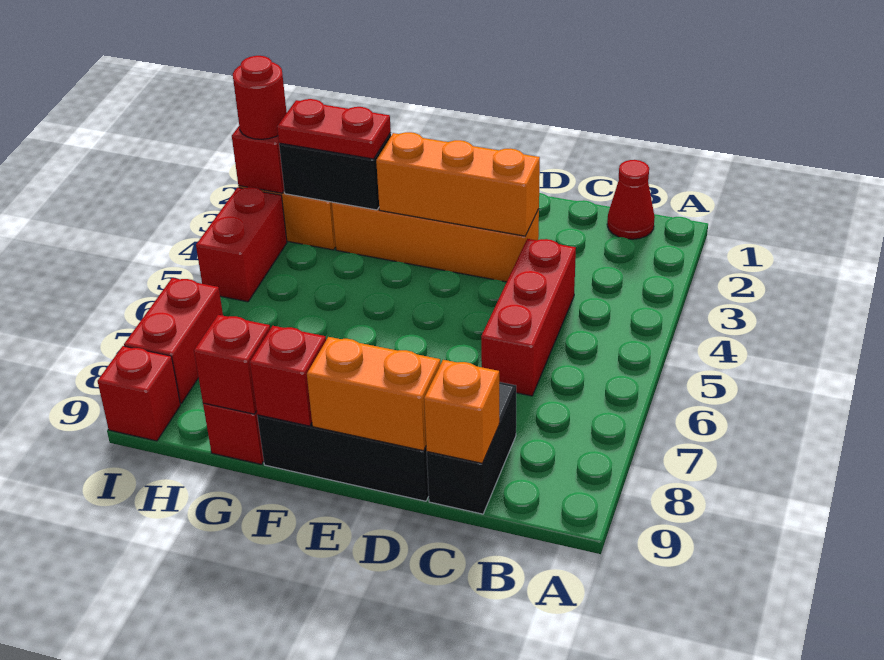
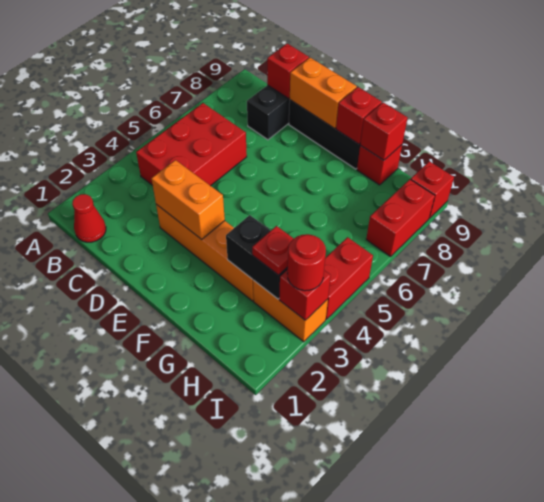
red brick C4:C6 level 1 -> red brick B4:C6 level 1
orange brick C9 level 2 -> red brick C9 level 2
orange brick D3:F3 level 2 -> orange brick D3:E3 level 2
red plate G3:H3 level 3 -> red plate H3 level 3

